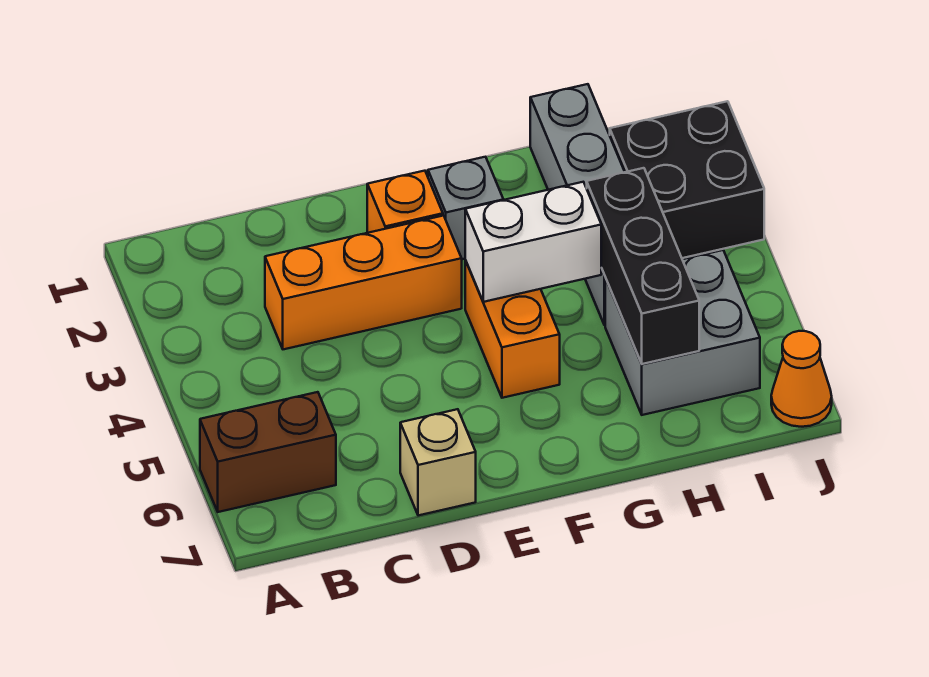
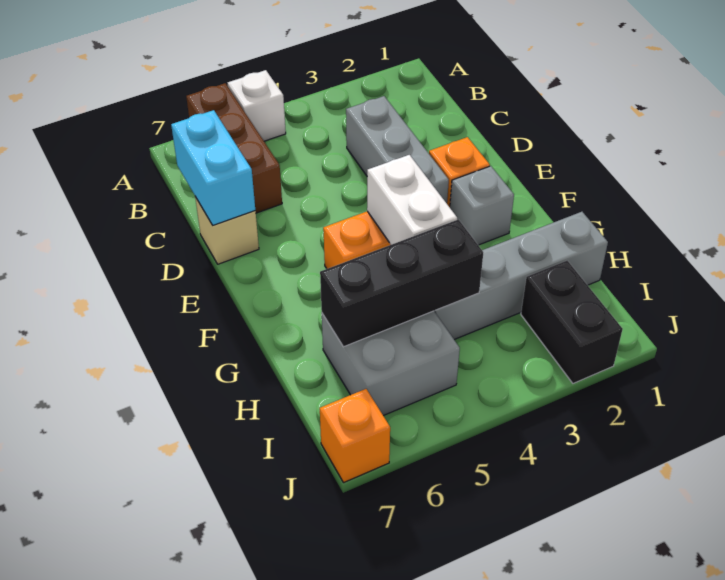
none -> white brick A5 level 1
brown brick A6:B6 level 1 -> brown brick A6:C6 level 1
orange brick C3:E3 level 1 -> grey brick C3:E3 level 1
none -> cyan brick C7:D7 level 2
black brick I2:J3 level 1 -> black brick I2:J2 level 1
orange cone J7 level 1 -> orange brick J7 level 1

